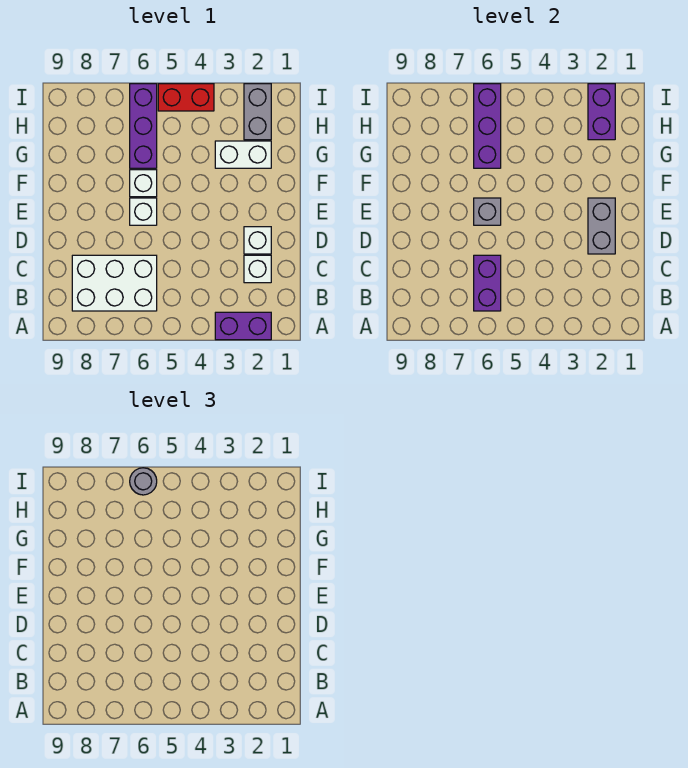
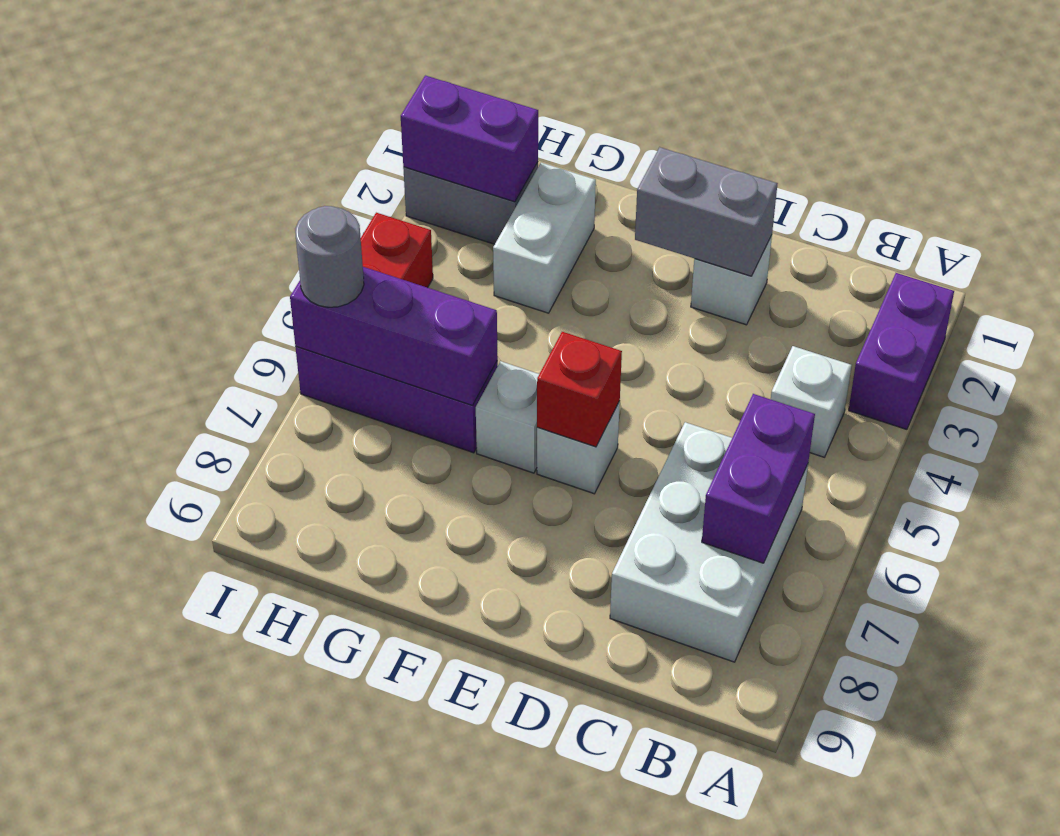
purple brick B6:C6 level 2 -> purple brick B6:B7 level 2
white brick C2 level 1 -> white brick B4 level 1
grey brick E6 level 2 -> red brick E6 level 2

